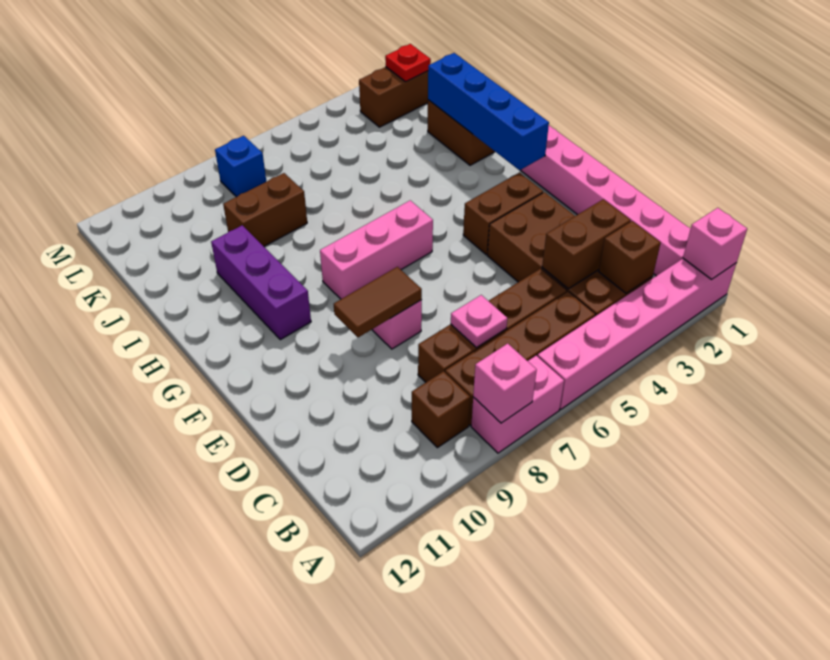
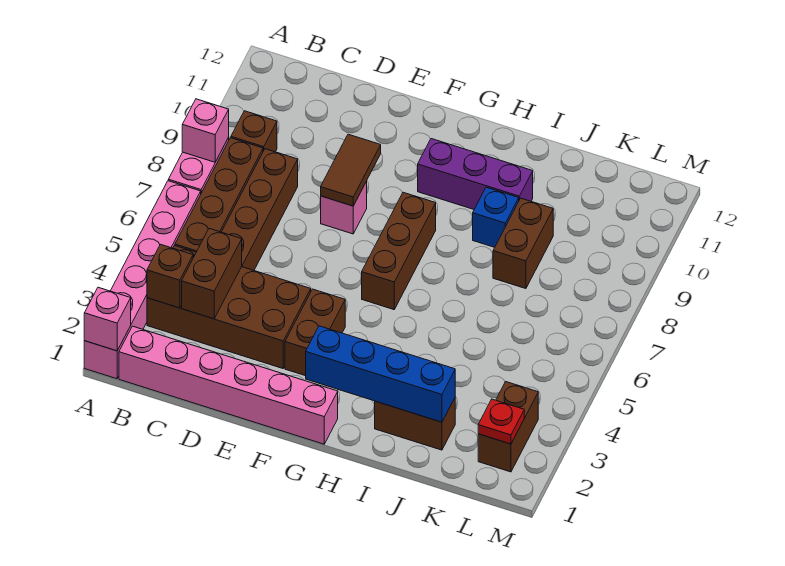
pink plate C7 level 2 -> none
pink brick G6:G8 level 1 -> brown brick G6:G8 level 1
blue brick L8 level 1 -> blue brick I9 level 1

